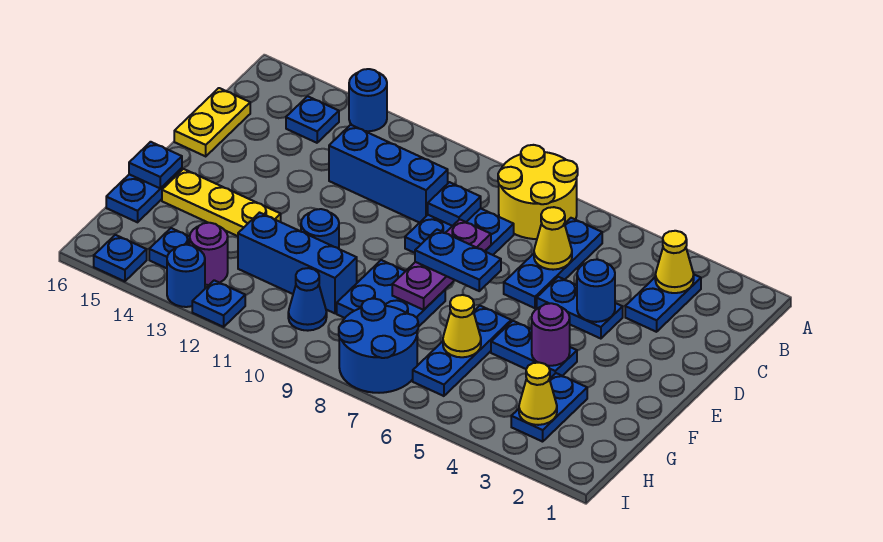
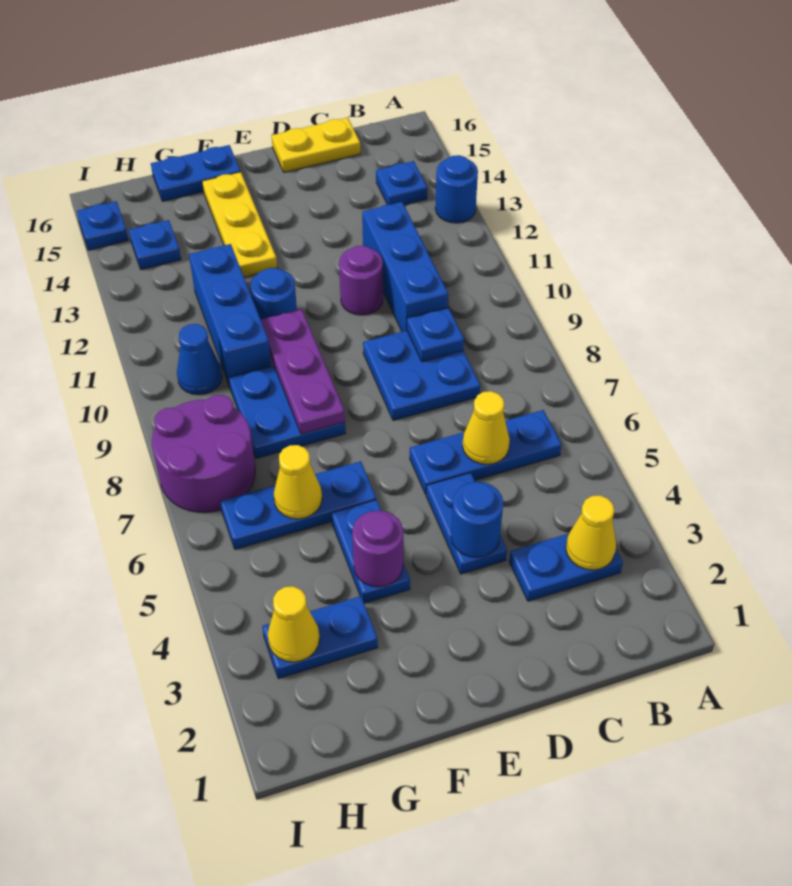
yellow round brick A7:B8 level 1 -> none
purple plate D8:F8 level 2 -> purple plate F8:F10 level 2
blue plate E7:E8 level 3 -> none
blue plate F16 level 2 -> none
blue round brick H7:I8 level 1 -> purple round brick H7:I8 level 1
purple round brick H13 level 1 -> purple round brick D11 level 1
blue plate I12 level 1 -> none
blue round brick I13 level 1 -> none

